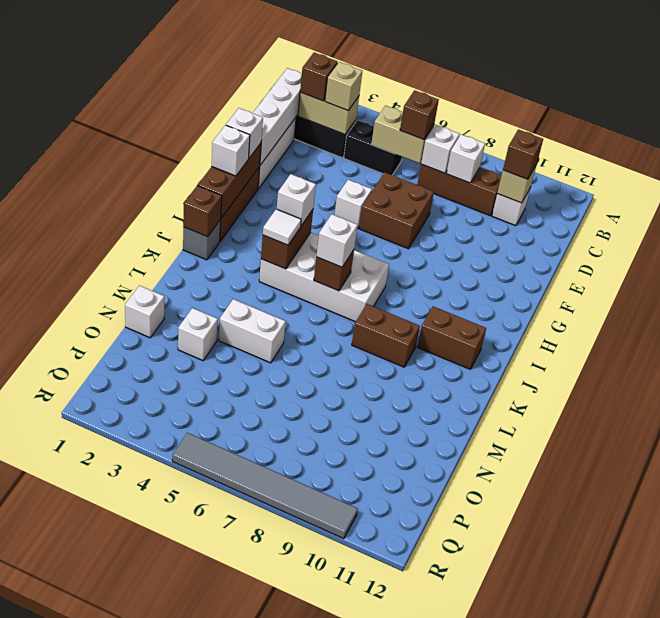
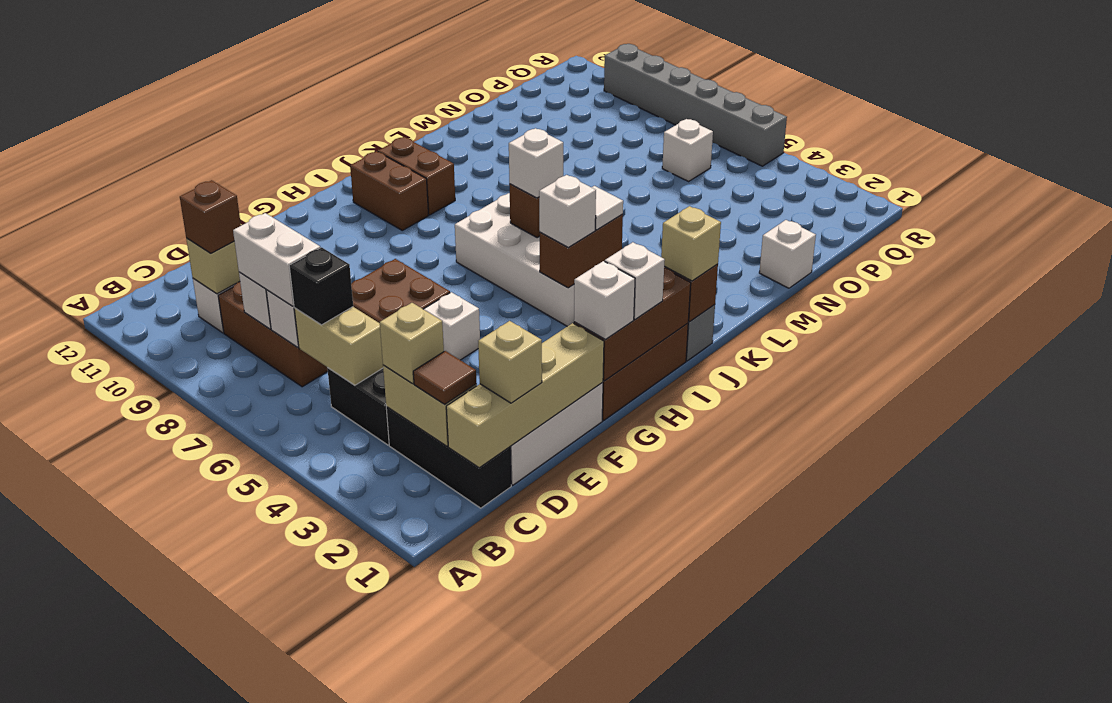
white brick C1:F1 level 2 -> tan brick C1:F1 level 2
brown brick C2 level 3 -> brown tile C2 level 3
brown brick C6 level 3 -> black brick C6 level 3
none -> tan brick D1 level 3
none -> tan brick J1 level 3
brown brick K8:K9 level 1 -> brown brick I10:I11 level 1
white brick M4:M5 level 1 -> white brick C7:C8 level 3
white brick N3 level 1 -> white brick P6 level 1
grey tile R5:R10 level 1 -> grey brick R5:R10 level 1

